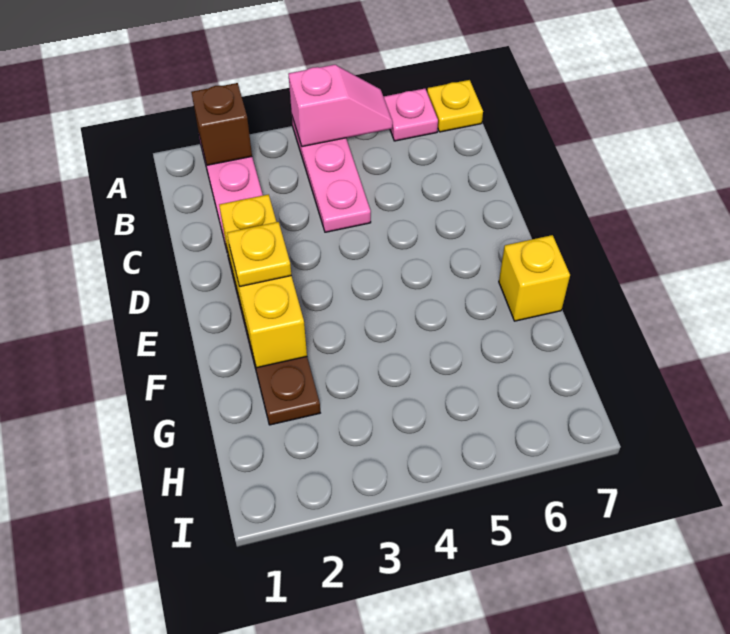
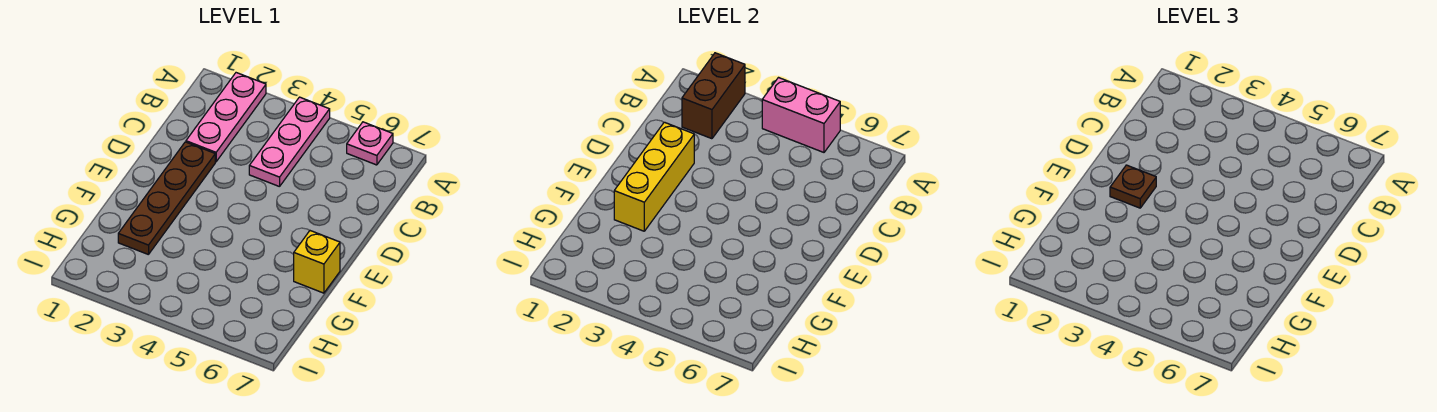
brown brick A2 level 2 -> brown brick A2:B2 level 2
pink slope A4:A5 level 2 top 4 -> pink brick A4:A5 level 2
yellow plate A7 level 1 -> none
yellow plate E2 level 3 -> brown plate E2 level 3

